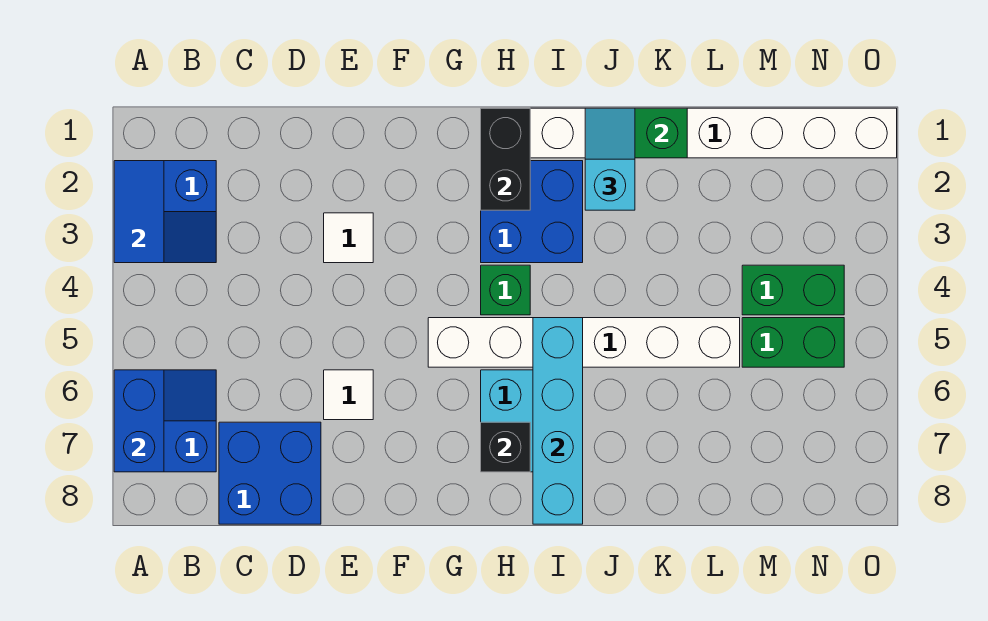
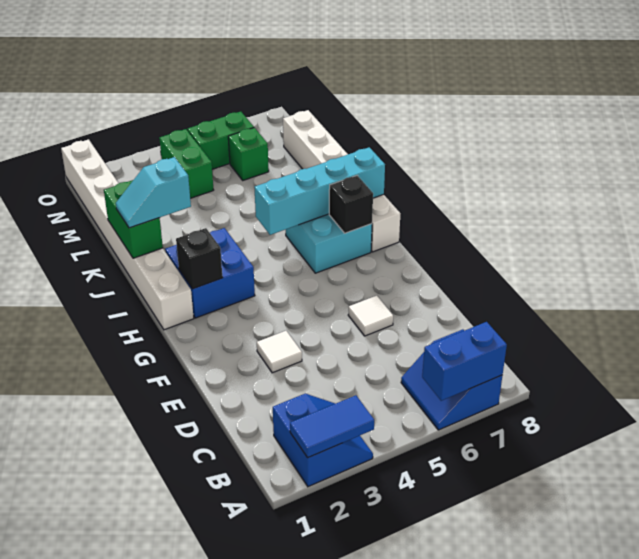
blue brick C7:D8 level 1 -> none
white brick G5:L5 level 1 -> white brick H8:M8 level 1
black brick H1:H2 level 2 -> black brick H2 level 2
green brick H4 level 1 -> green brick M6 level 1
green brick M5:N5 level 1 -> green brick N5:N6 level 1

